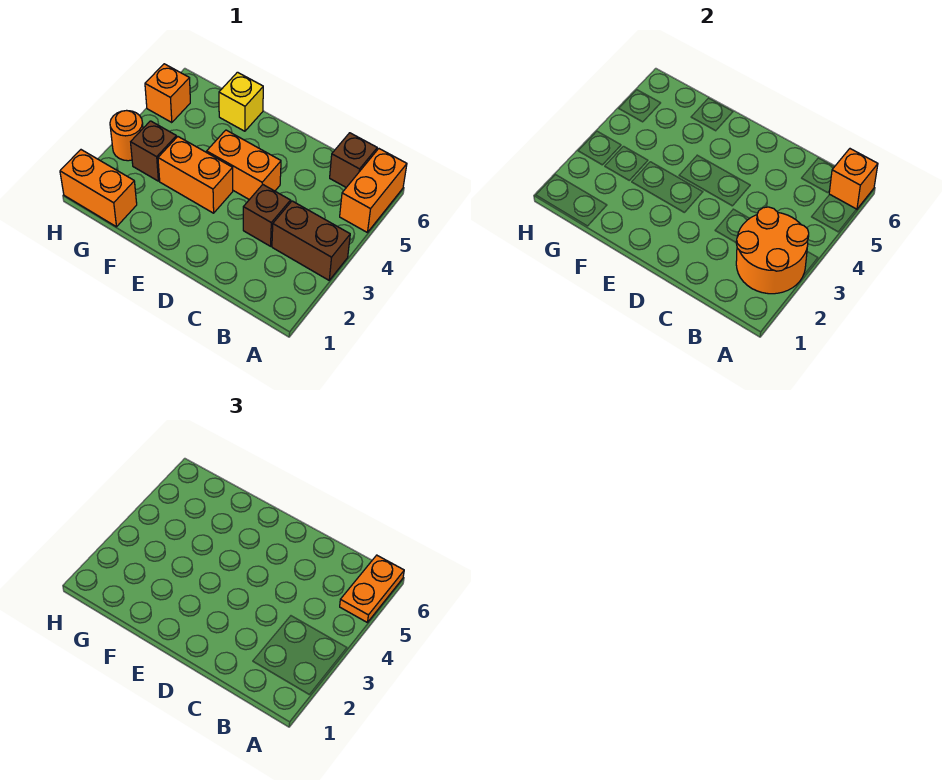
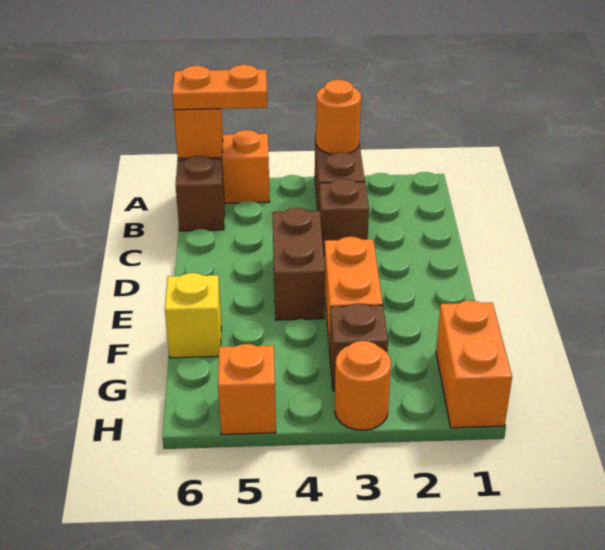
orange round brick A2:B3 level 2 -> orange round brick A3 level 2
orange brick D4:E4 level 1 -> brown brick D4:E4 level 1

